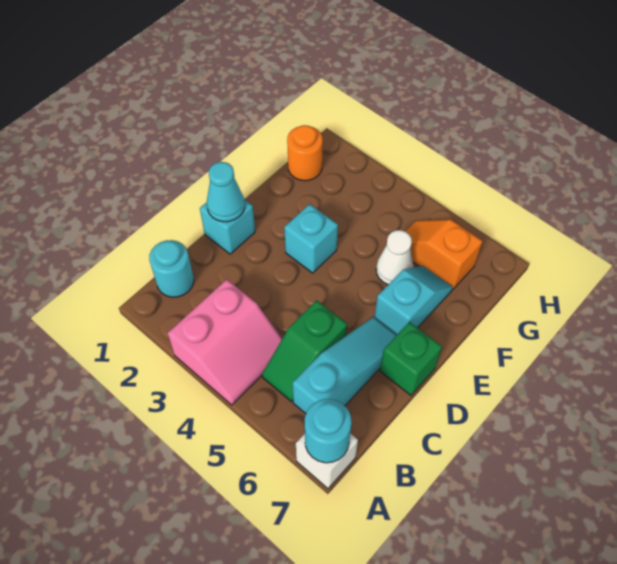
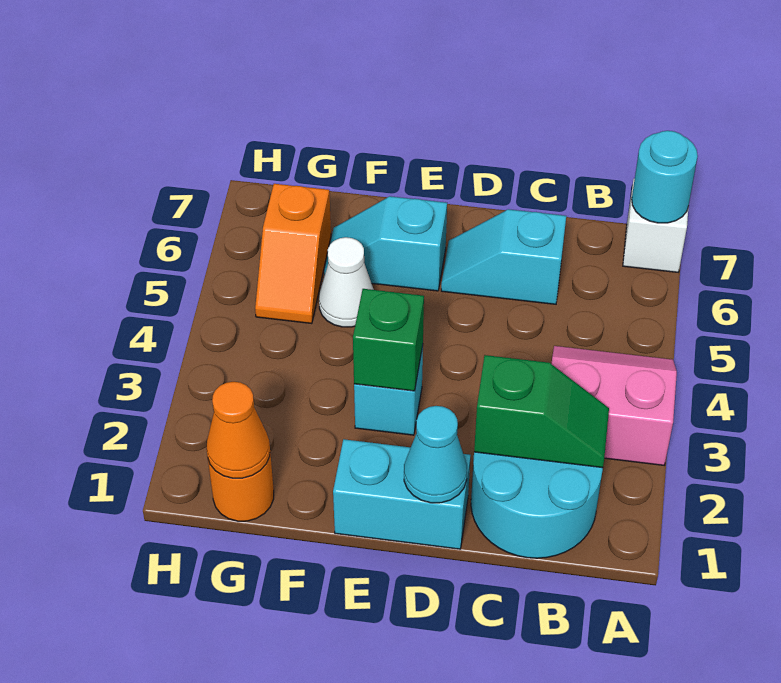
cyan round brick B1 level 1 -> cyan round brick B1:C2 level 1
green slope B5:C5 level 1 top C -> green slope B2:C2 level 2 top C
cyan slope B6:D6 level 1 top B -> cyan slope C6:D6 level 1 top C
cyan brick D1 level 1 -> cyan brick D1:E1 level 1
green brick D7 level 1 -> green brick E3 level 2
none -> orange cone G1 level 2

